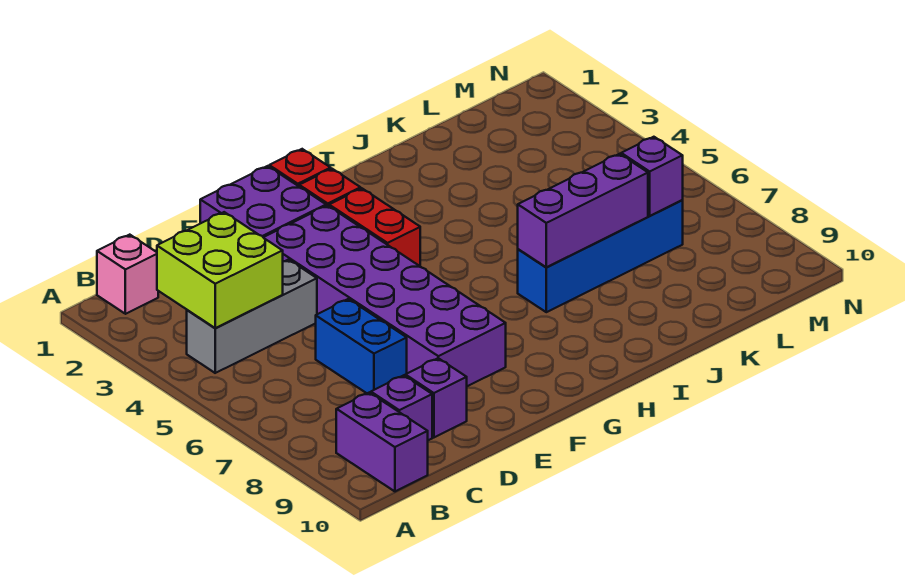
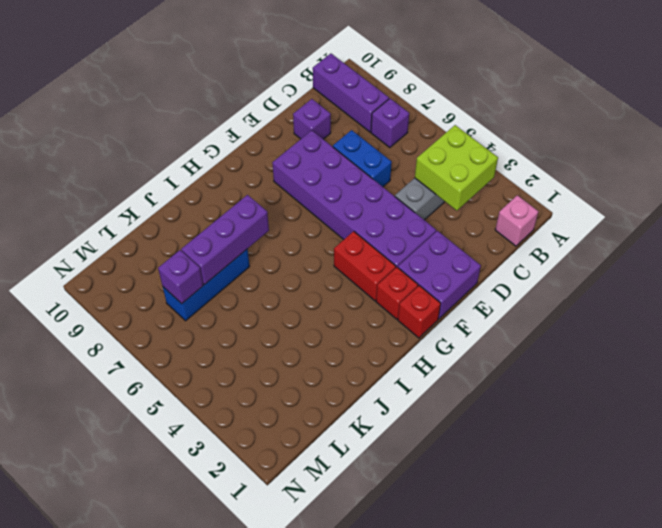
purple brick B9:B10 level 1 -> purple brick B8:B10 level 1
purple brick C9 level 1 -> purple brick B7 level 1
blue brick I7:L7 level 1 -> blue brick J7:L7 level 1

